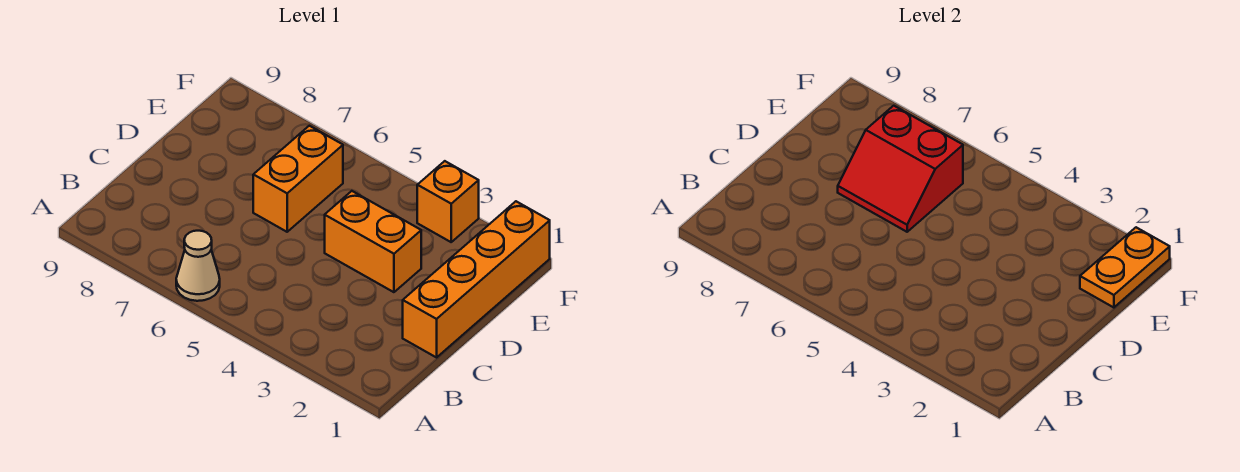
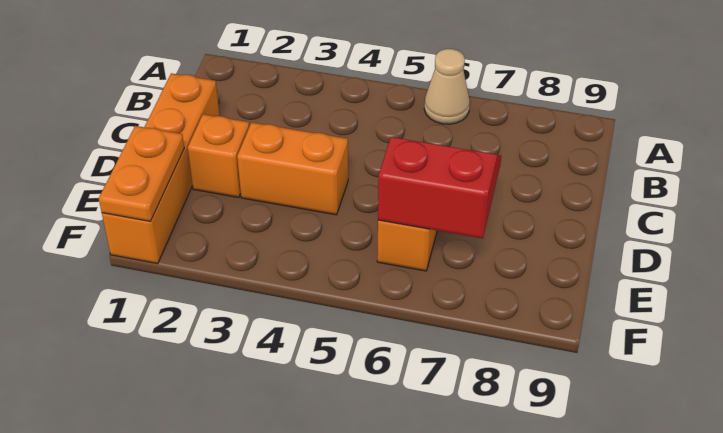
orange brick F3 level 1 -> orange brick D2 level 1

